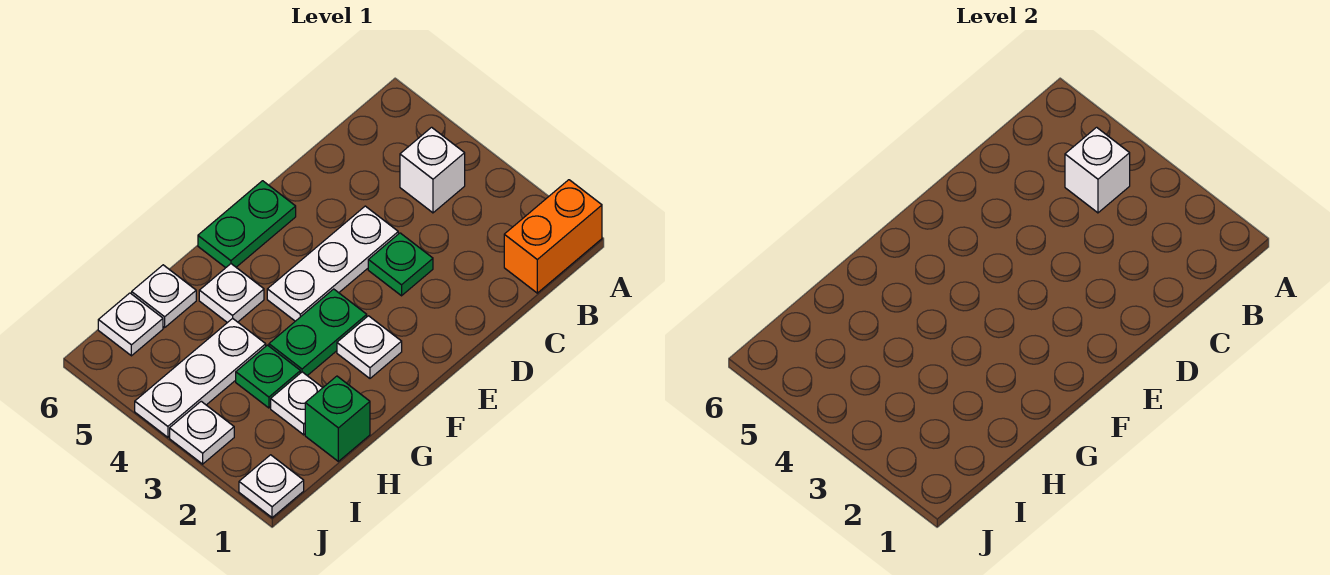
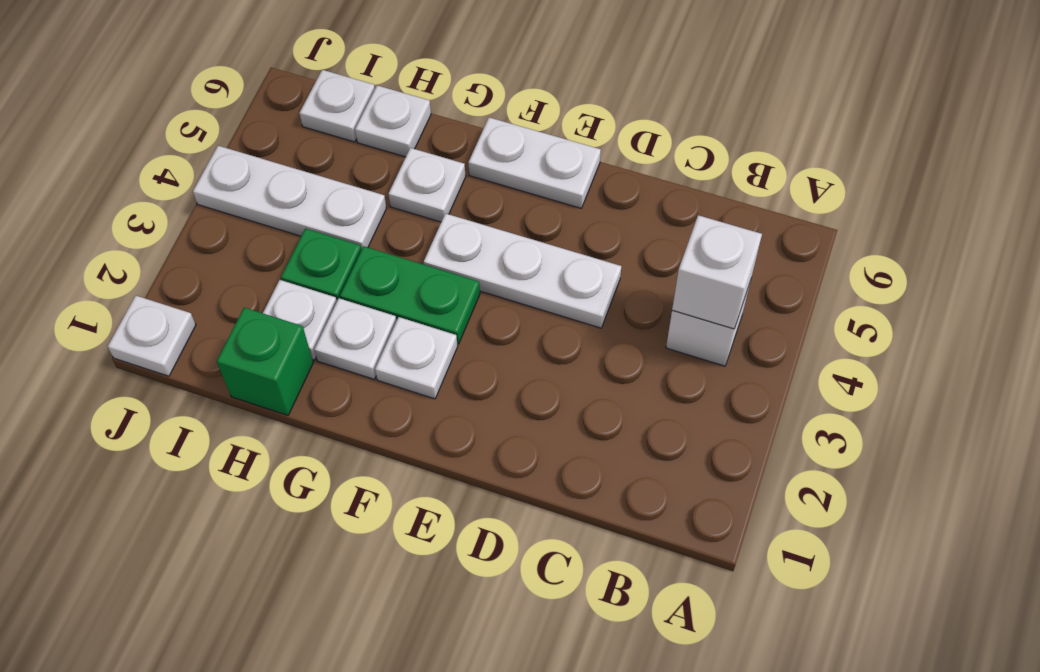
orange brick A1:B1 level 1 -> none
green plate D3 level 1 -> none
green plate E6:F6 level 1 -> white plate E6:F6 level 1
white plate J3 level 1 -> white plate G2 level 1

